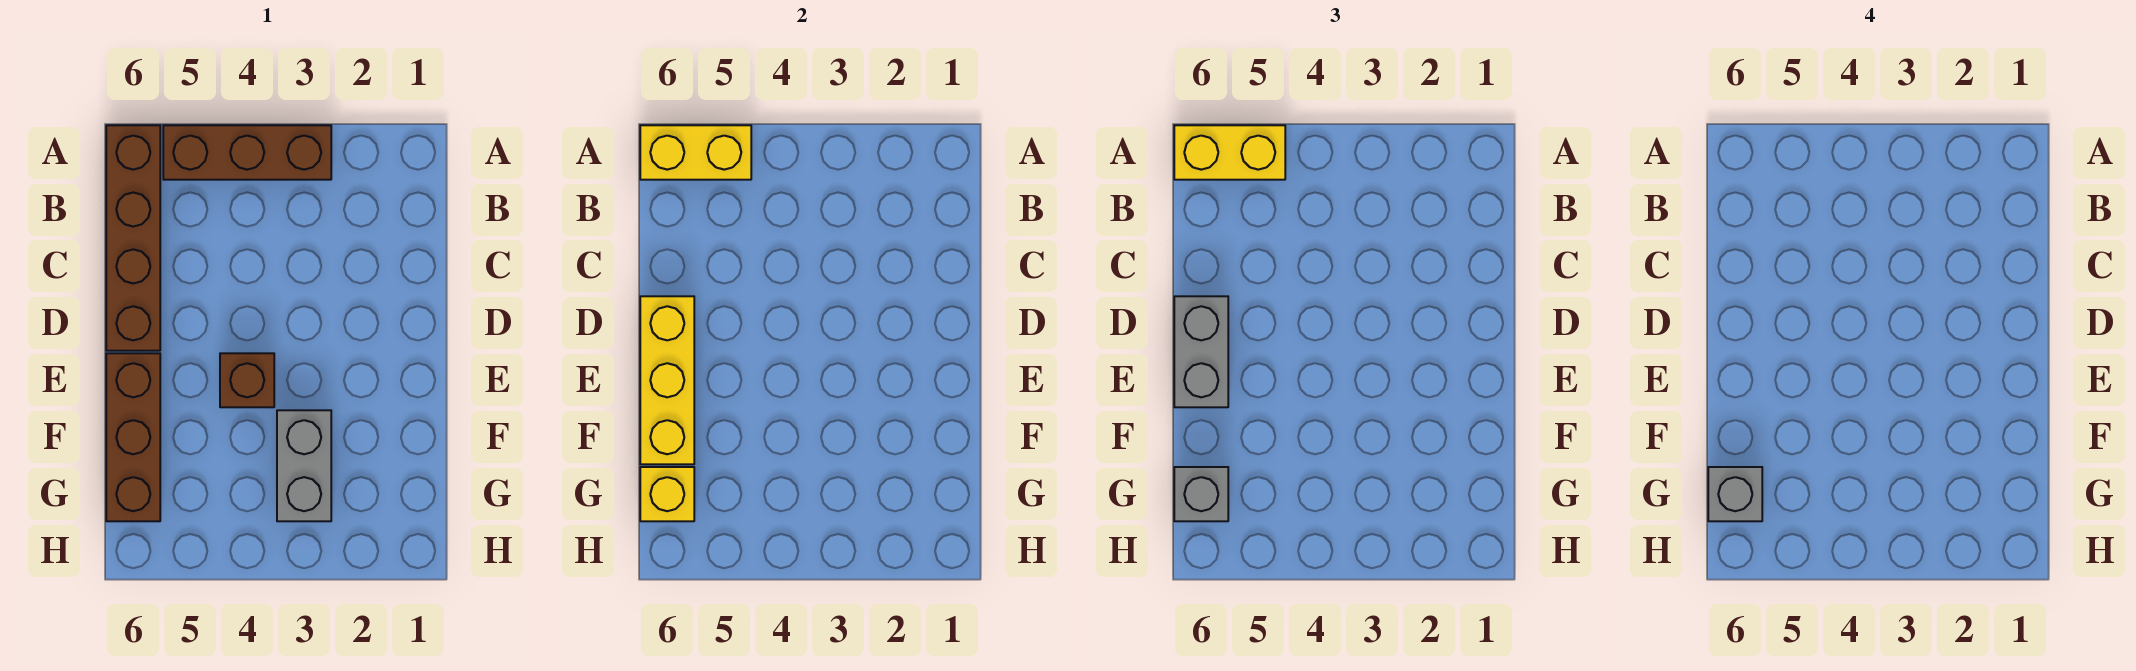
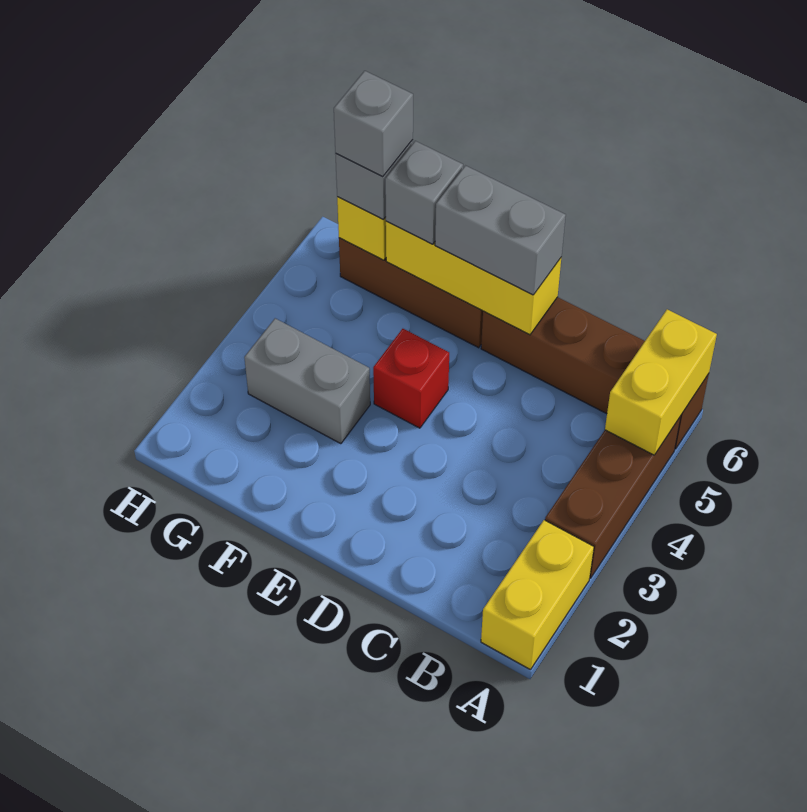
yellow brick A5:A6 level 3 -> yellow brick A1:A2 level 1
brown brick E4 level 1 -> red brick E4 level 1
none -> grey brick F6 level 3

